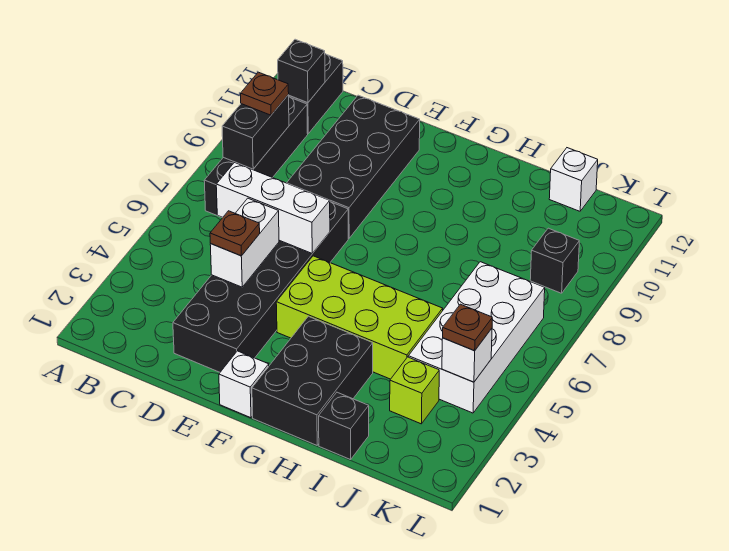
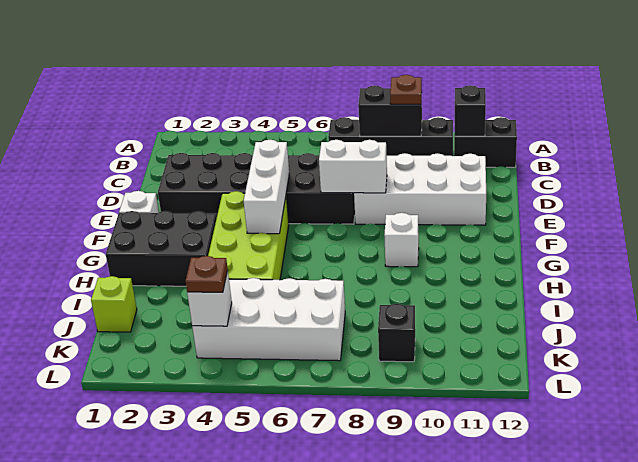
white brick C6:E6 level 2 -> white brick E5:G5 level 2
white brick D4:D5 level 2 -> white brick E7:E8 level 2
brown plate D4 level 3 -> none
black brick D8:E11 level 1 -> white brick D8:E11 level 1
black brick I1 level 1 -> none
lime brick J3 level 1 -> lime brick J1 level 1
white brick J12 level 1 -> white brick G9 level 1

